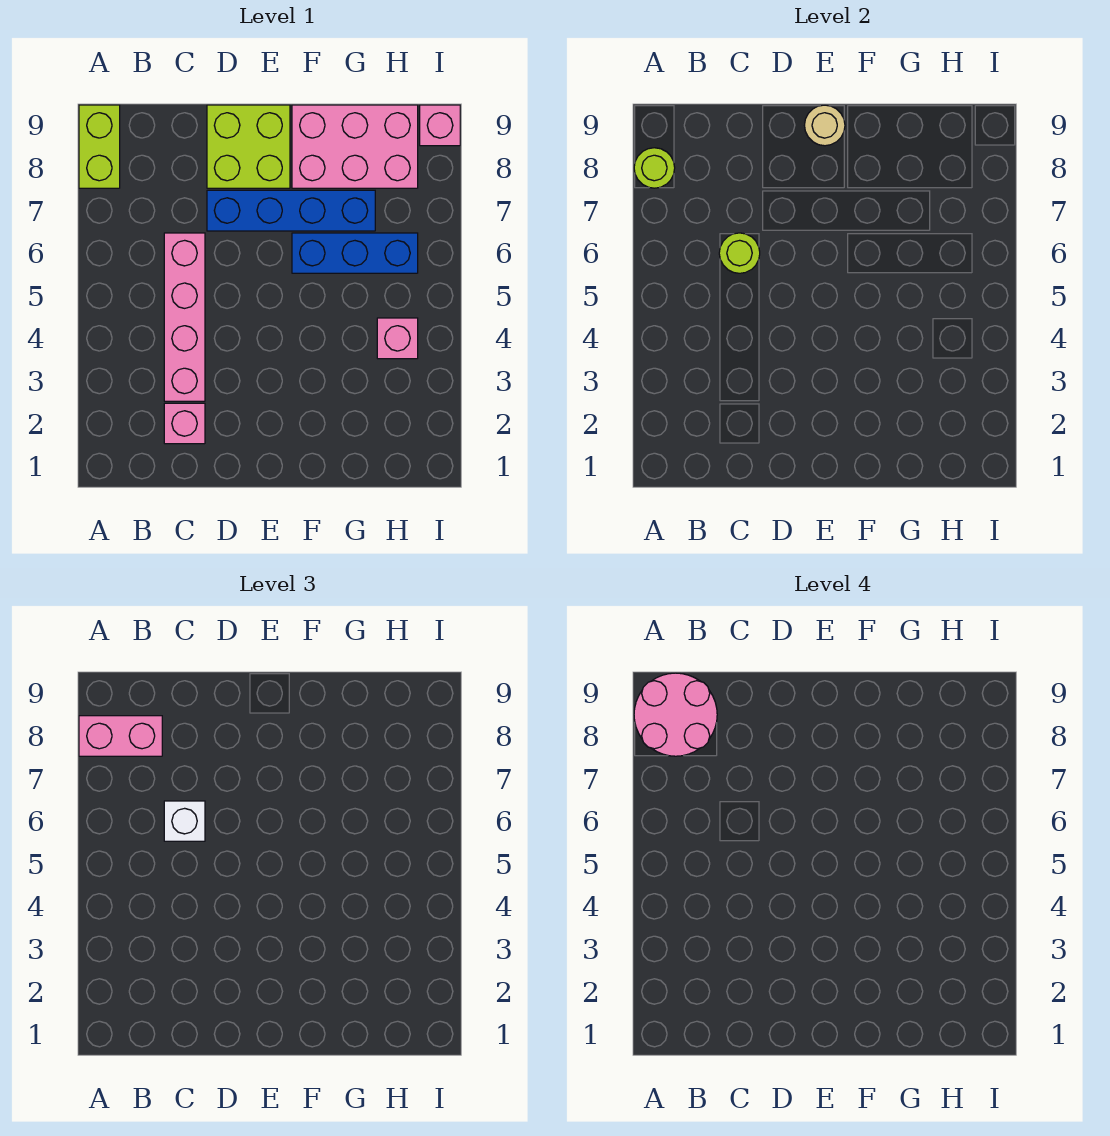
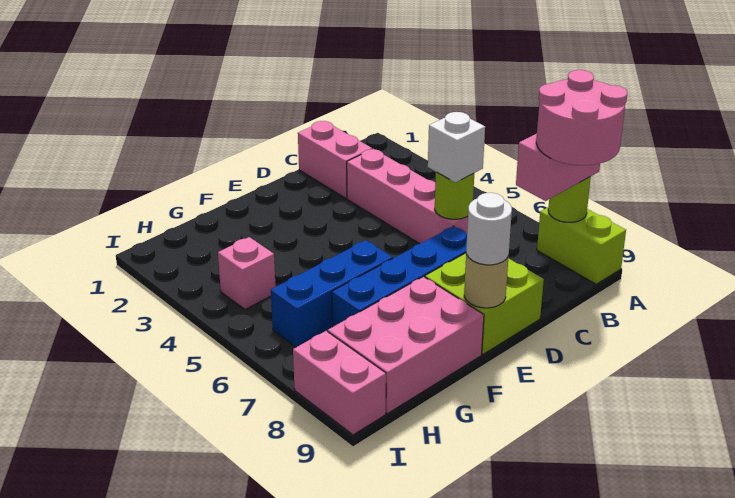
pink brick C2 level 1 -> pink brick C1:C2 level 1
none -> white round brick E9 level 3
pink brick I9 level 1 -> pink brick I8:I9 level 1

